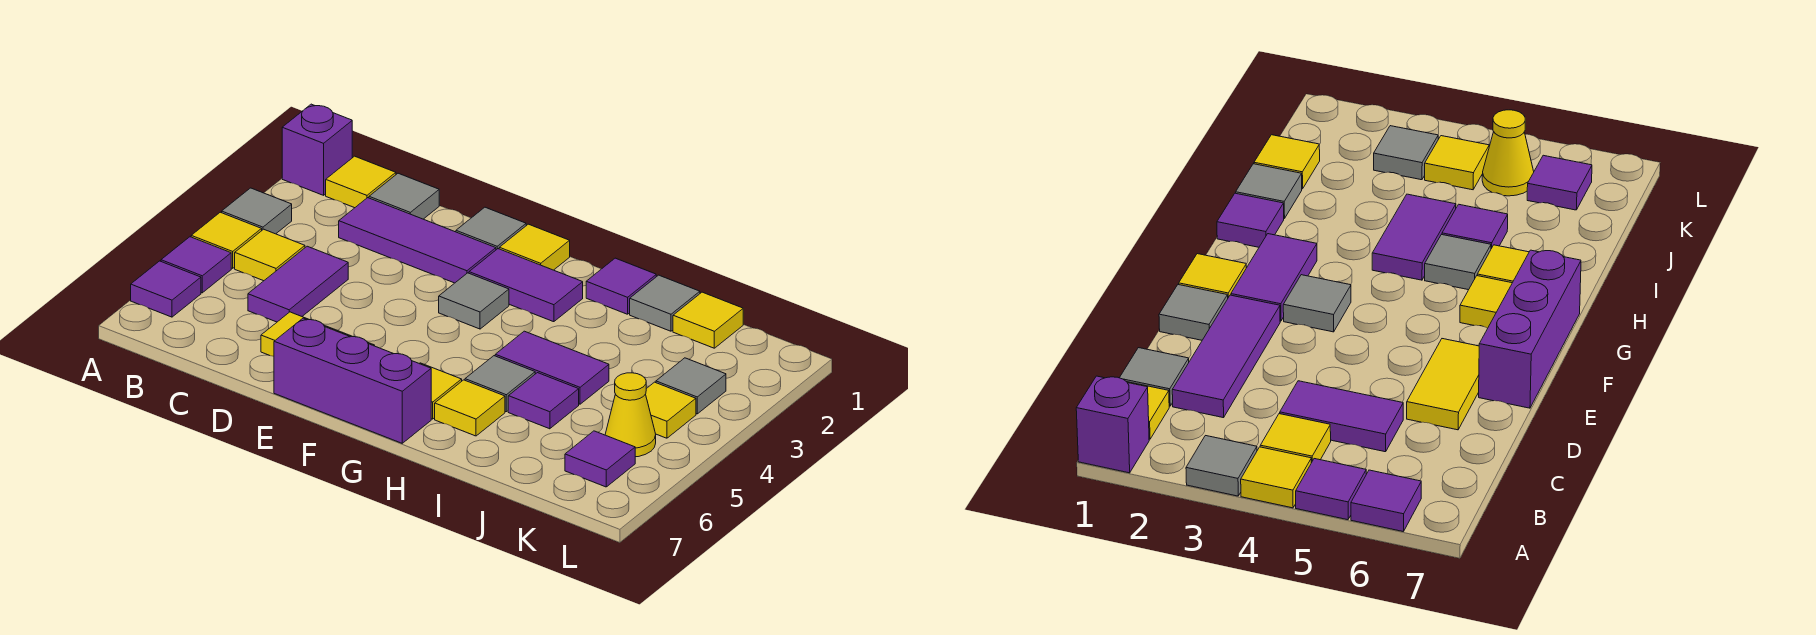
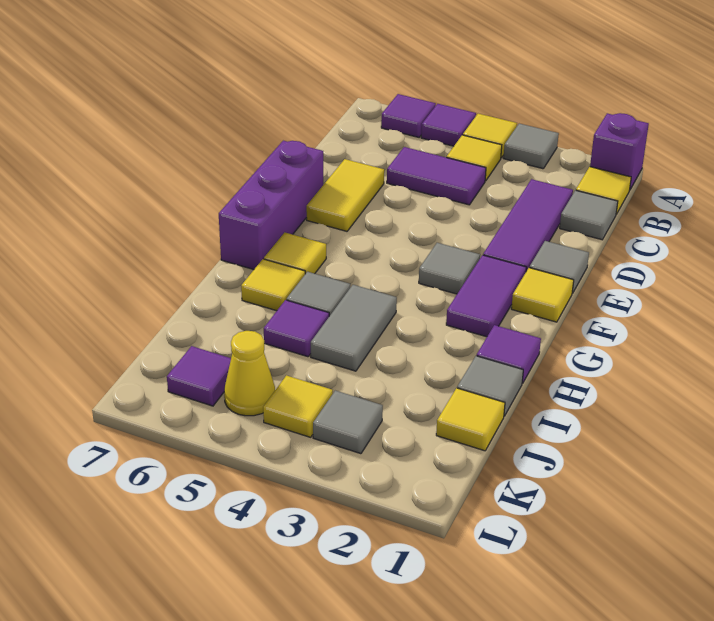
purple tile H4:I4 level 1 -> grey tile H4:I4 level 1

